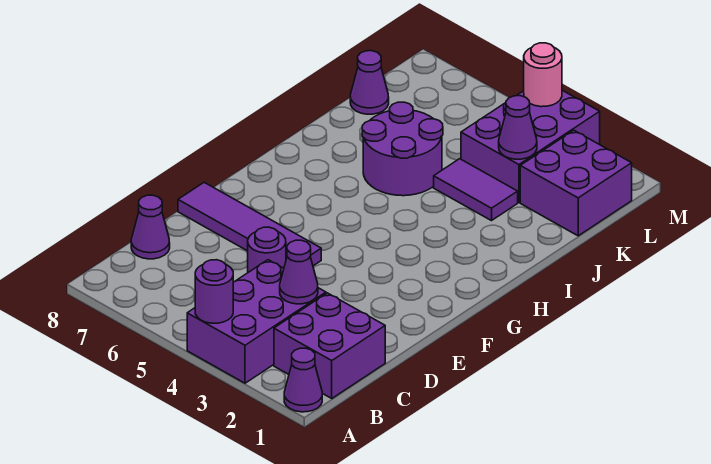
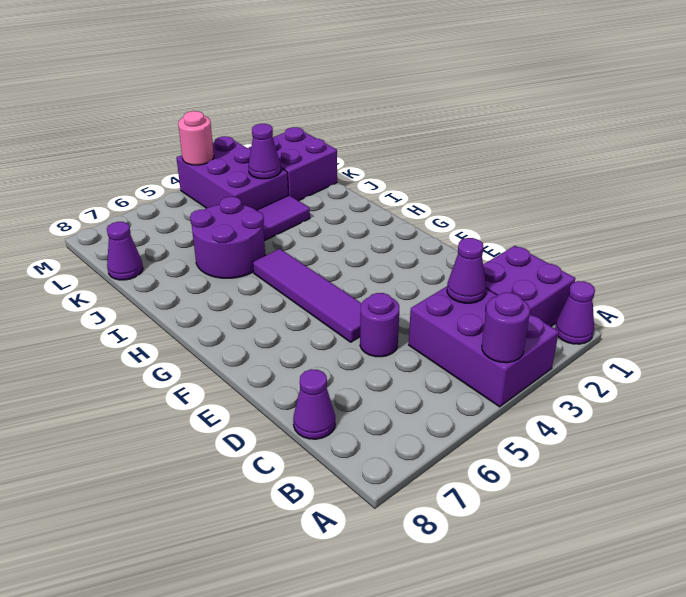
purple tile E5:E8 level 1 -> purple tile E5:H5 level 1

